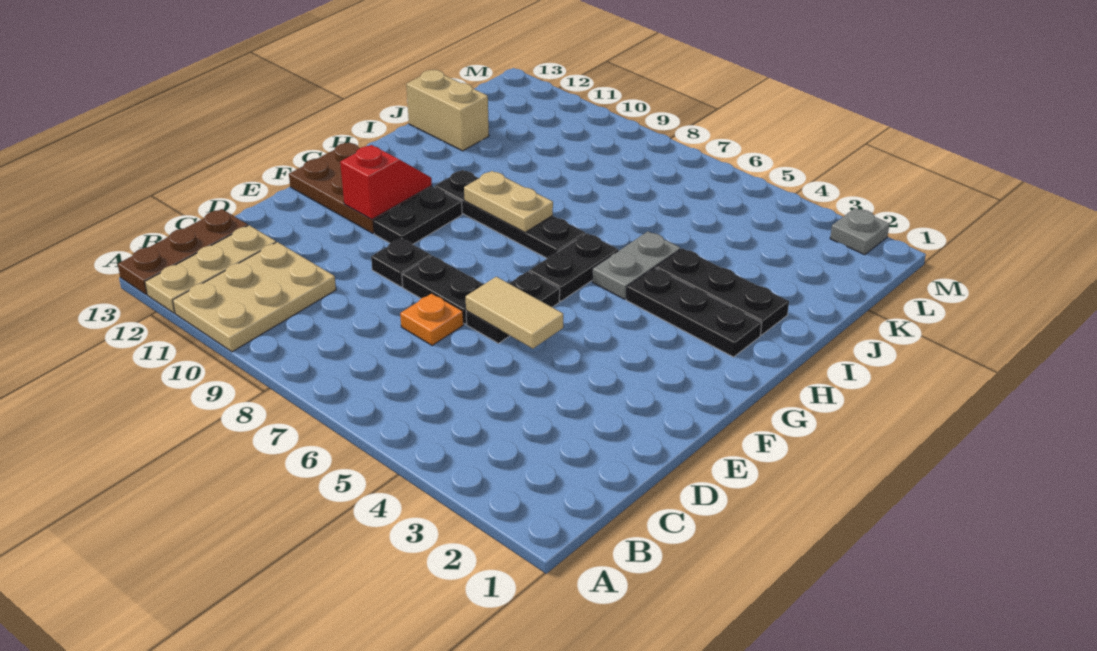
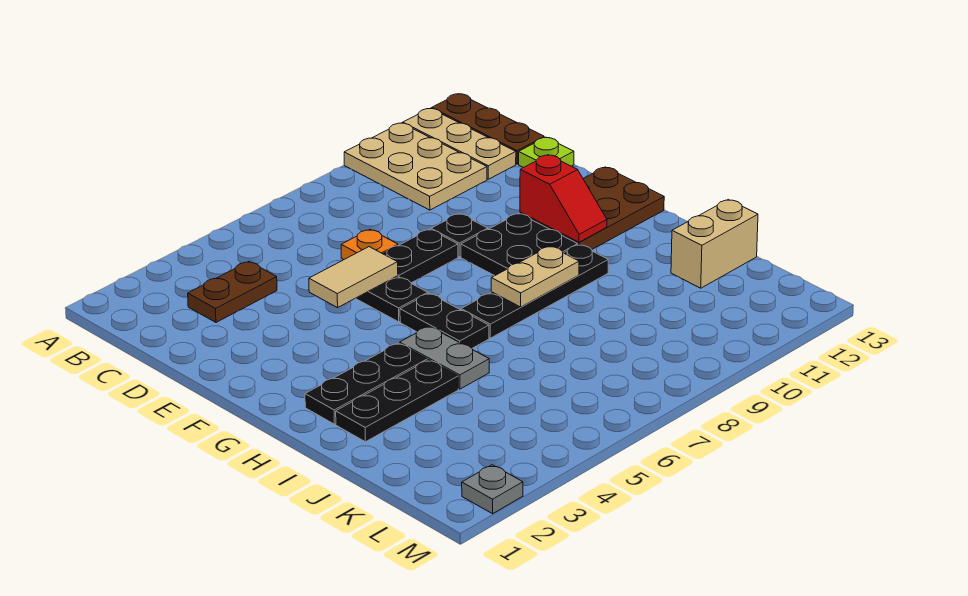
none -> brown plate C3:C4 level 1
none -> lime plate D13 level 1
black plate F10:G10 level 1 -> black plate F9:G10 level 1

